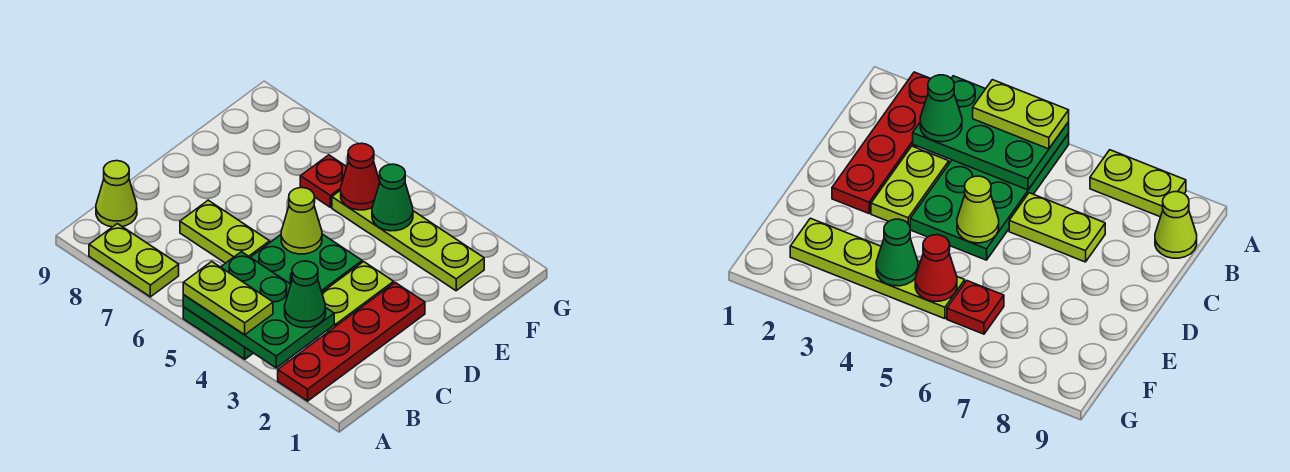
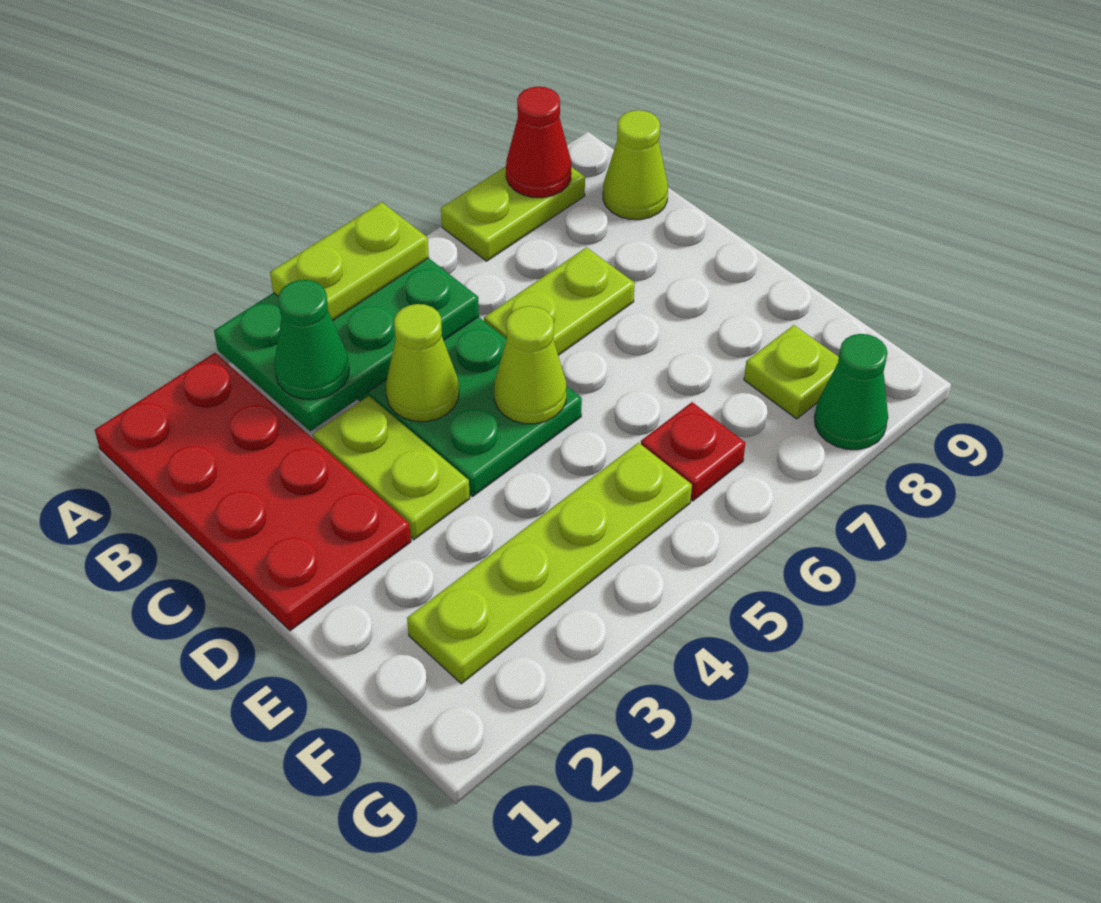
red plate A2:D2 level 1 -> red plate A1:D2 level 1
none -> lime cone C4 level 2
green cone F4 level 2 -> green cone G8 level 1
red cone F5 level 2 -> red cone A8 level 2
none -> lime plate F8 level 1

